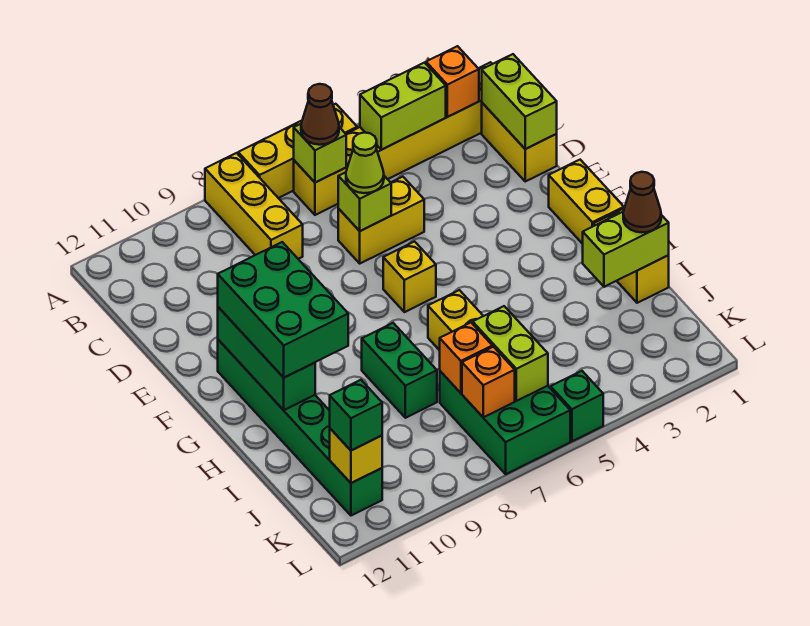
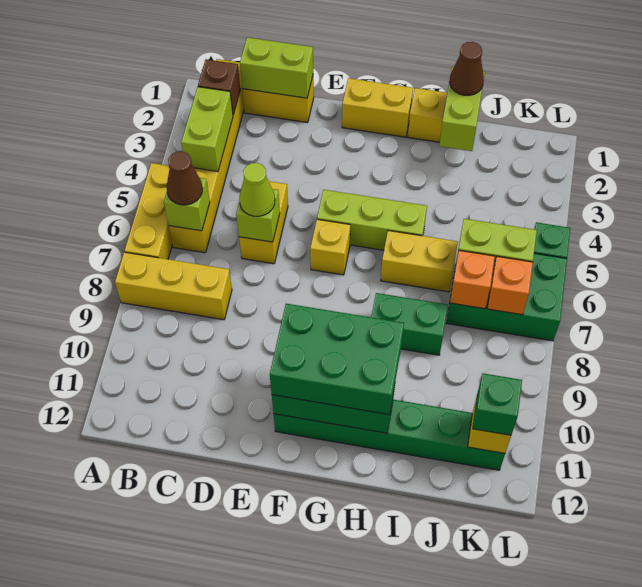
orange brick B2 level 2 -> brown brick B2 level 2
none -> lime brick F5:H5 level 1

